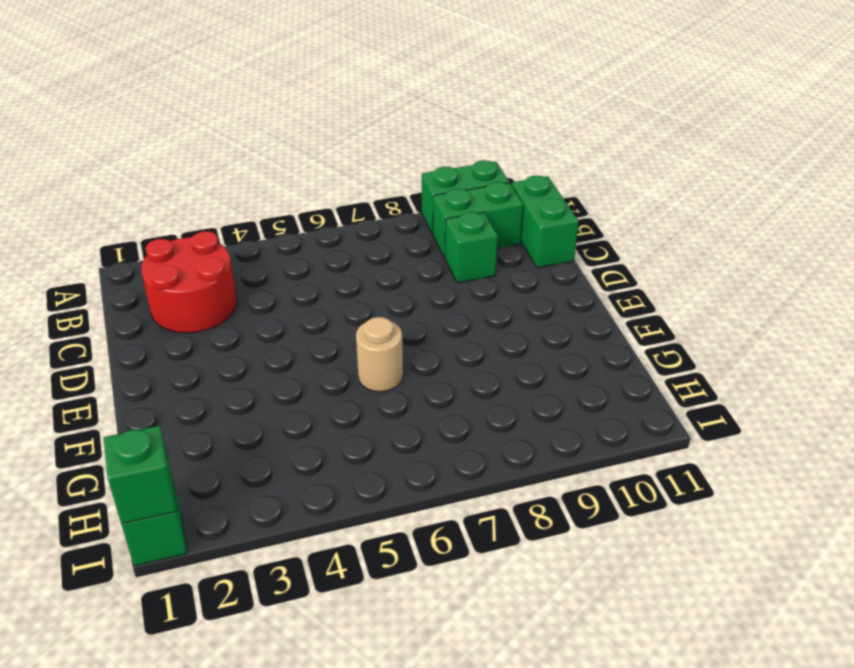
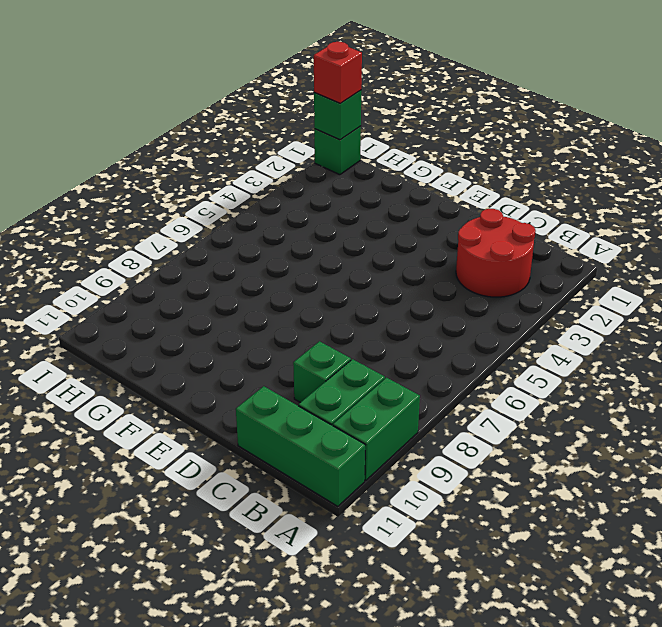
green brick B11:C11 level 1 -> green brick A11:C11 level 1
tan round brick F6 level 1 -> none
none -> red brick I1 level 3

